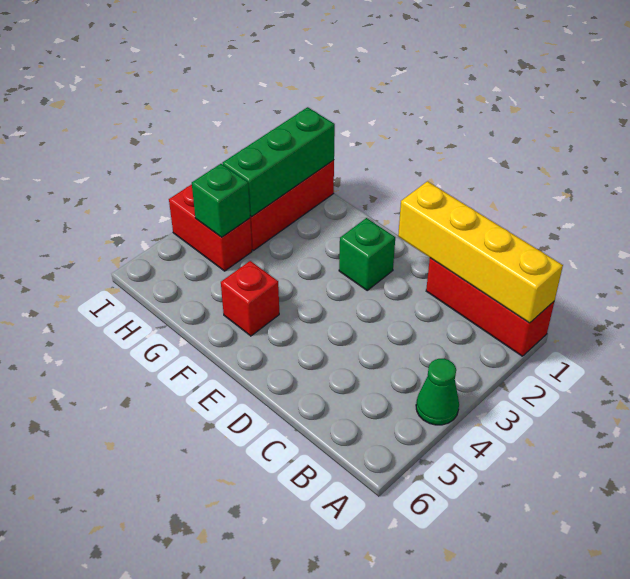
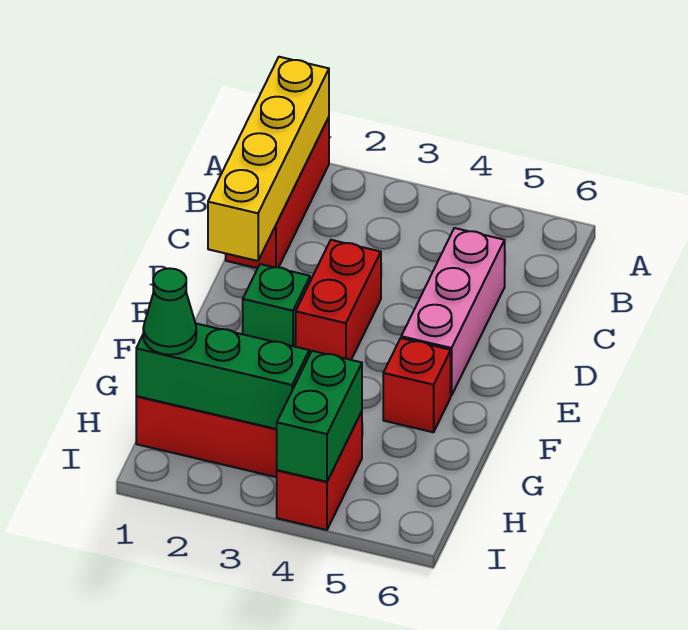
green cone A4 level 1 -> green cone H1 level 3
none -> pink brick C5:E5 level 1
none -> red brick D3:E3 level 1
green brick H4 level 2 -> green brick H4:I4 level 2

